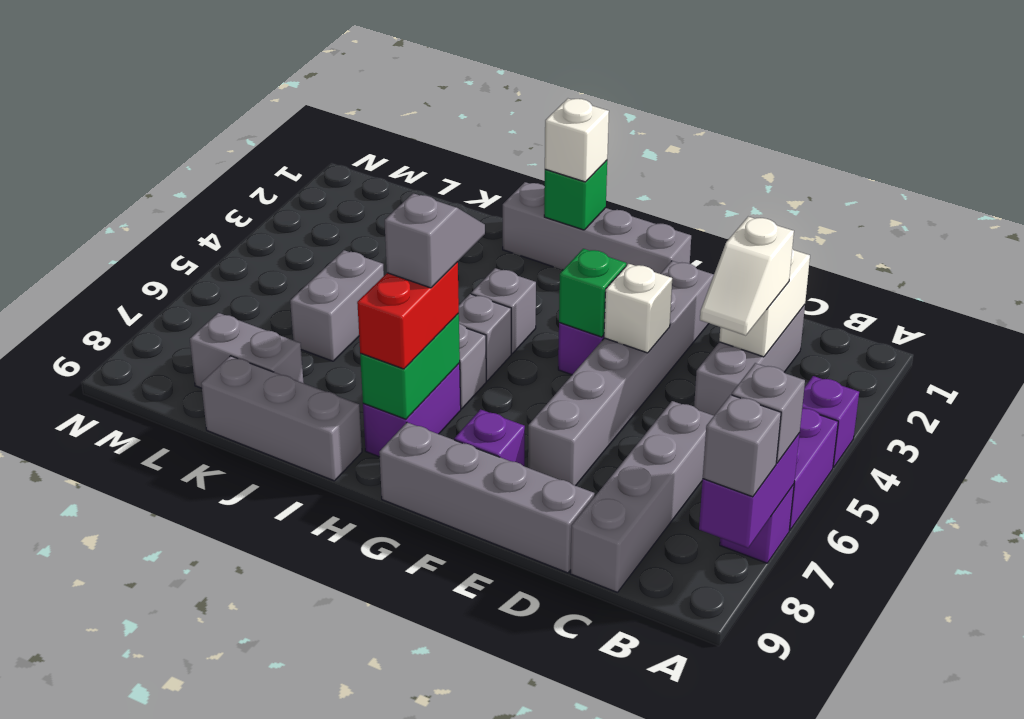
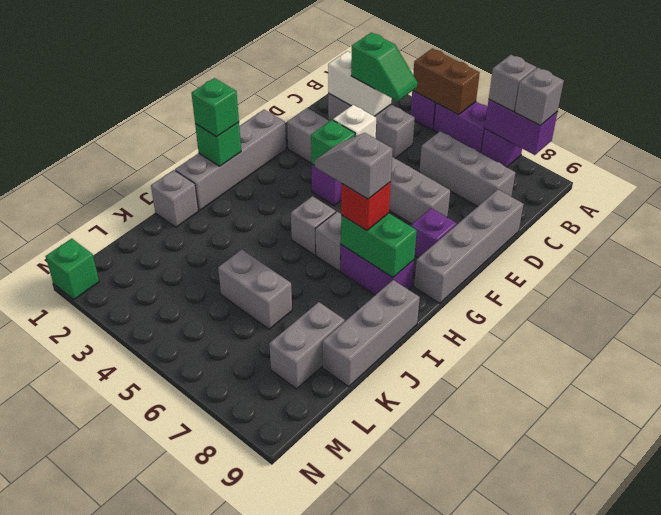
none -> brown brick A4:A5 level 2
white slope C3:C4 level 3 top 3 -> green slope C3:C4 level 3 top 3
grey brick C6:C9 level 1 -> grey brick C6:C8 level 1
white brick H1 level 3 -> green brick H1 level 3
grey brick H4 level 1 -> grey brick J1 level 1
red brick H7:H8 level 3 -> red brick H7 level 3
none -> green brick N1 level 1

